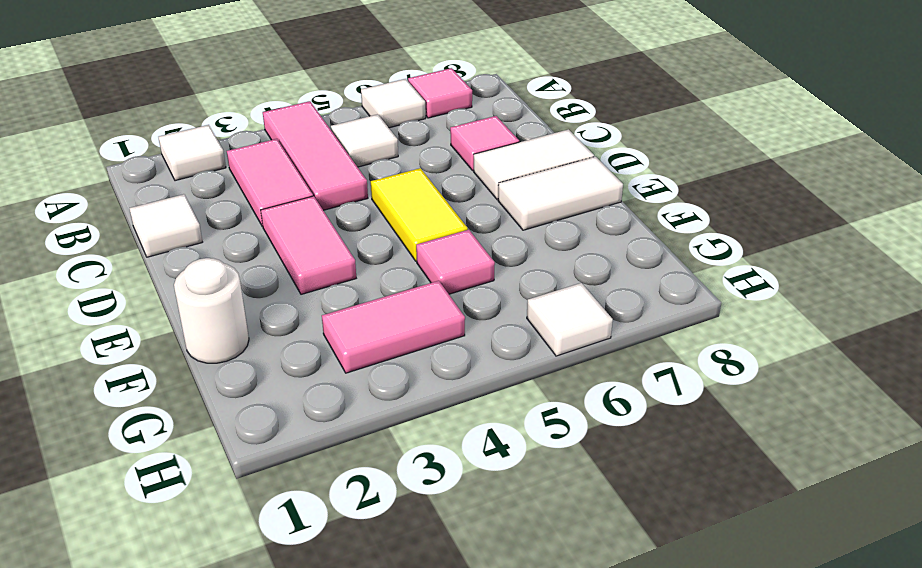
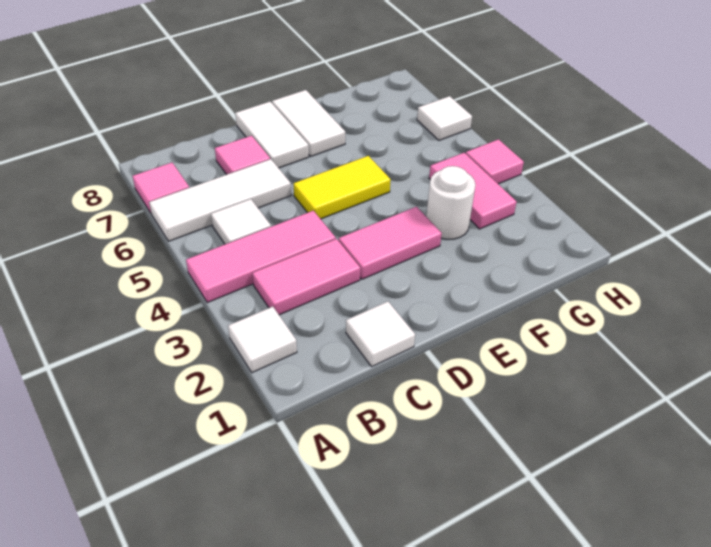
white tile A6 level 1 -> white tile A6:C6 level 1
white round brick F1 level 1 -> white round brick F3 level 1
pink tile F5 level 1 -> pink tile H4 level 1

